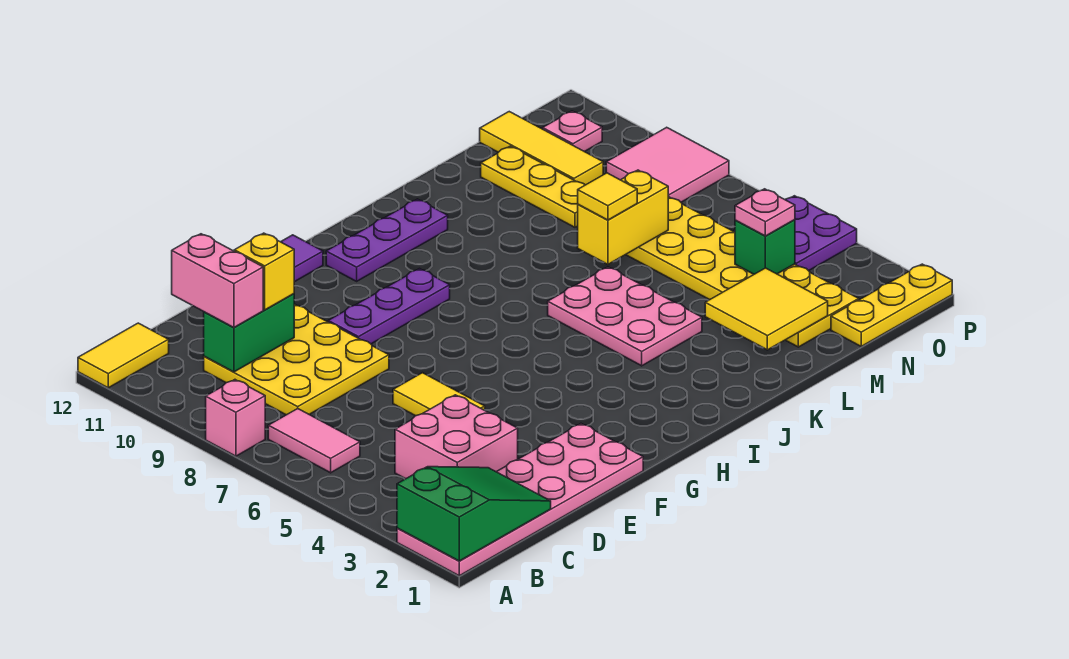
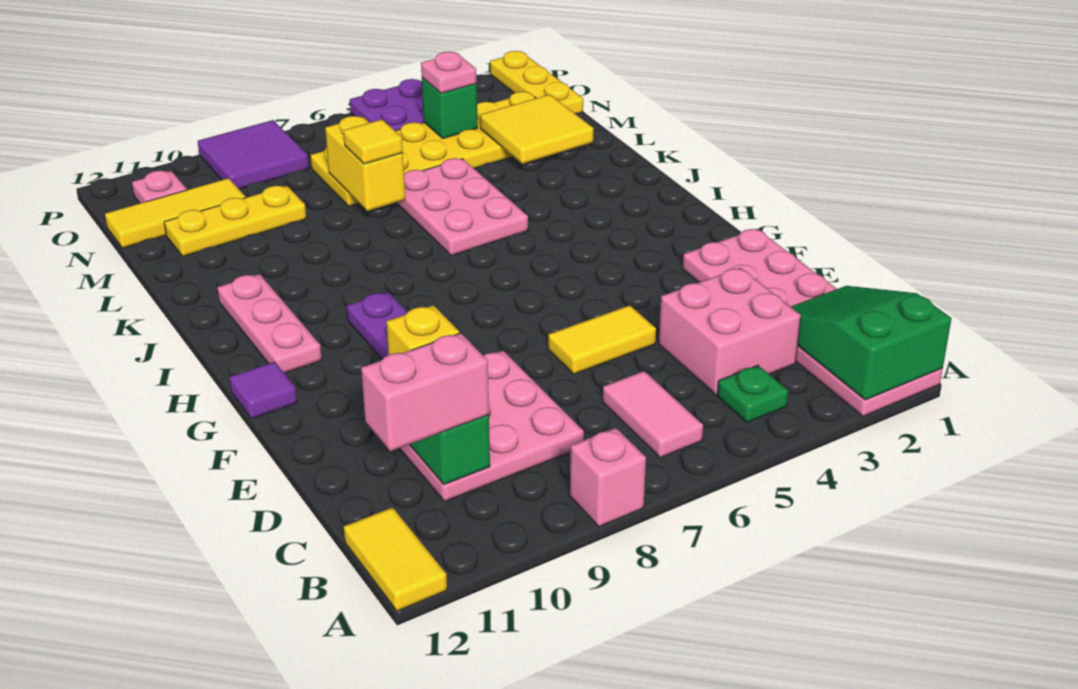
none -> green plate B4 level 1
pink tile B6:B7 level 1 -> pink tile B6:C6 level 1
yellow plate C8:E10 level 1 -> pink plate C8:E10 level 1
purple plate H11:J11 level 1 -> pink plate H11:J11 level 1
pink plate J4:K6 level 1 -> pink plate J5:L6 level 1
pink tile O8:P9 level 1 -> purple tile O8:P9 level 1

